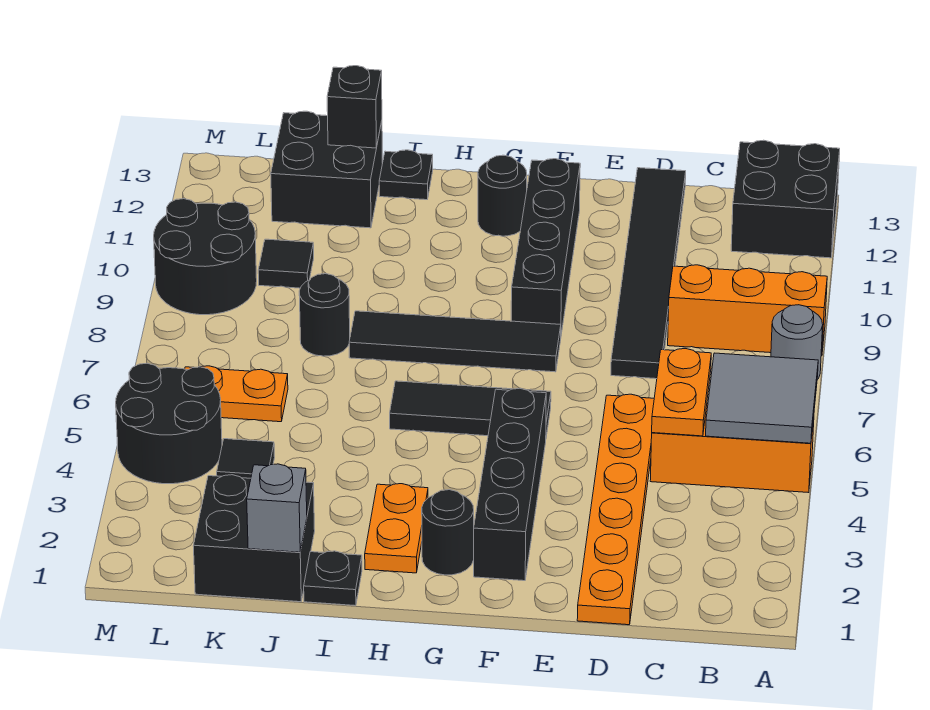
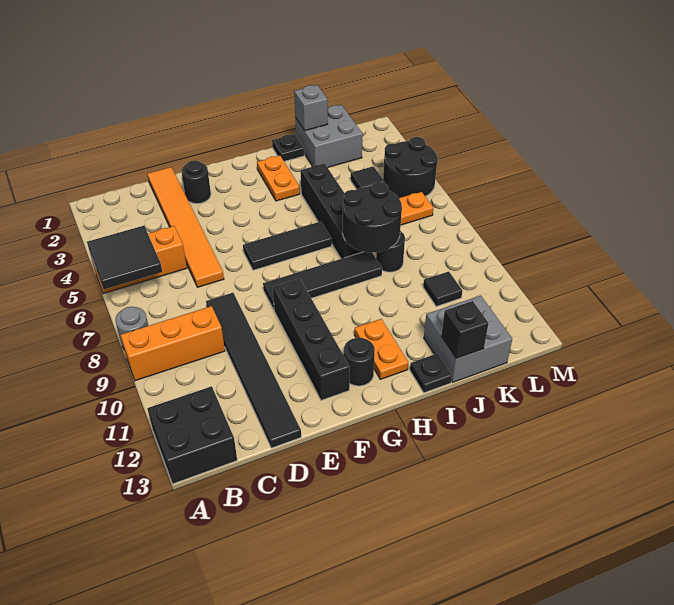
grey tile A5:B6 level 2 -> black tile A5:B6 level 2
orange plate C5:C6 level 2 -> orange plate H11:H12 level 1
orange plate D1:D6 level 1 -> orange tile D1:D6 level 1
black brick F2:F5 level 1 -> black brick I4:I7 level 1
black round brick G2 level 1 -> black round brick E2 level 1
black brick J1:K2 level 1 -> grey brick J1:K2 level 1
black brick J12:K13 level 1 -> grey brick J12:K13 level 1
black round brick L9:M10 level 1 -> black round brick I7:J8 level 2

